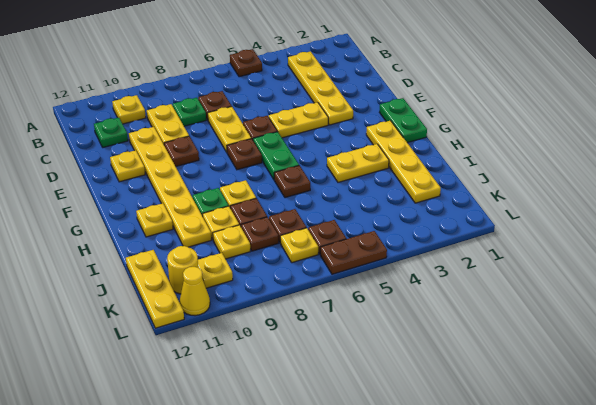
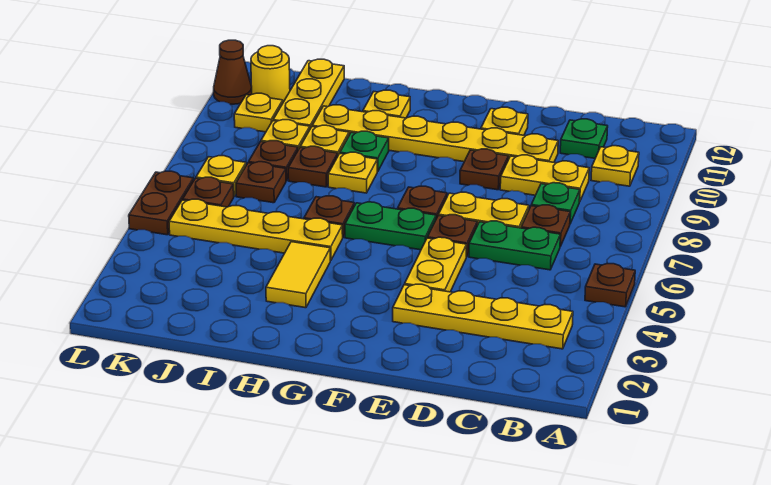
green plate F1:G1 level 1 -> green plate C6:D6 level 1
yellow plate G2:J2 level 1 -> yellow plate H5:K5 level 1
yellow plate H3:H4 level 1 -> yellow tile H3:H4 level 1
yellow plate J12:L12 level 1 -> yellow plate J10:J12 level 1
yellow cone L11 level 1 -> brown cone L11 level 1

